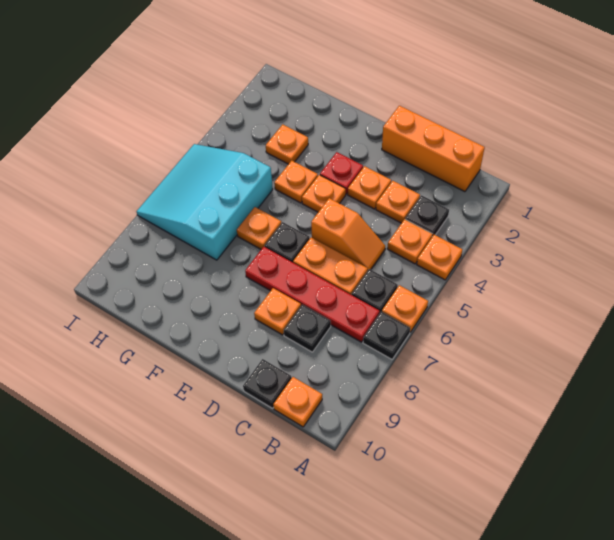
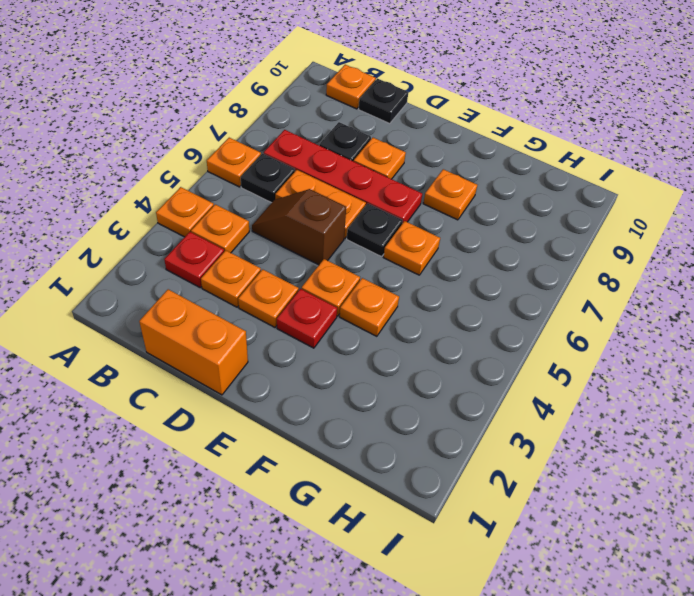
black plate A7 level 1 -> none
orange brick B1:D1 level 1 -> orange brick C1:D1 level 1
black plate B3 level 1 -> red plate B3 level 1
orange slope C5:D5 level 1 top D -> brown slope C5:D5 level 1 top D
orange plate G3 level 1 -> orange plate F8 level 1
cyan slope G5:I7 level 1 top G -> none

